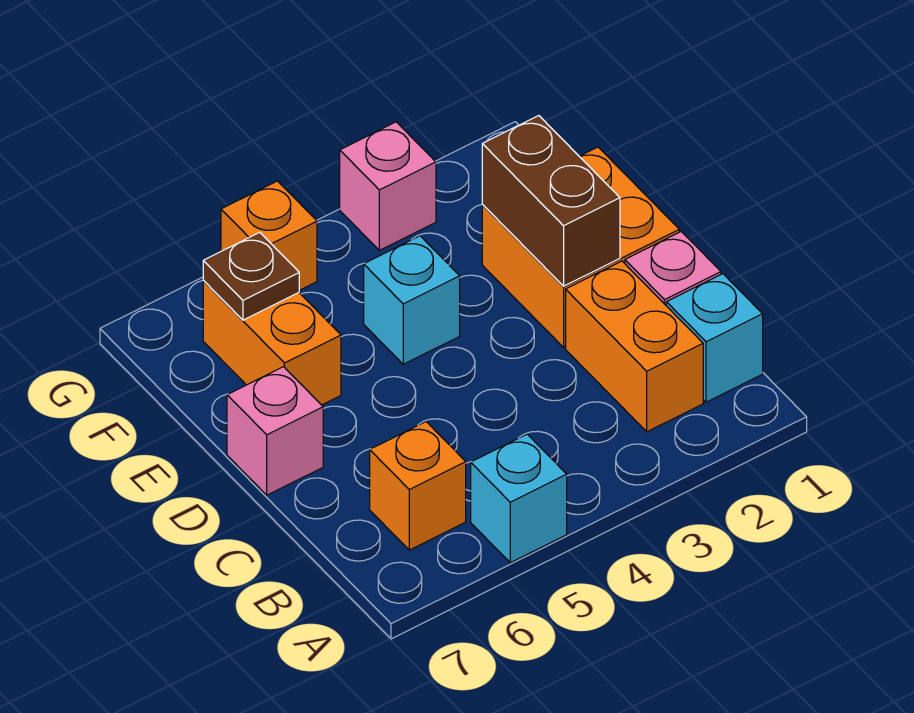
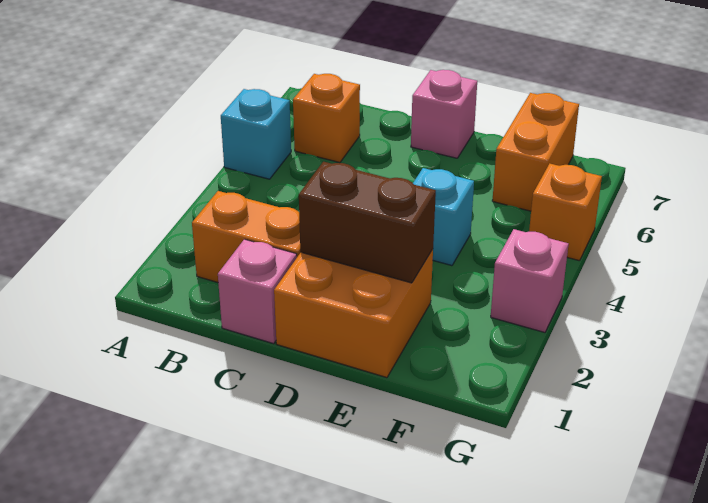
cyan brick B1 level 1 -> none
orange brick E6:F6 level 1 -> orange brick F6:F7 level 1
brown plate F6 level 2 -> none

